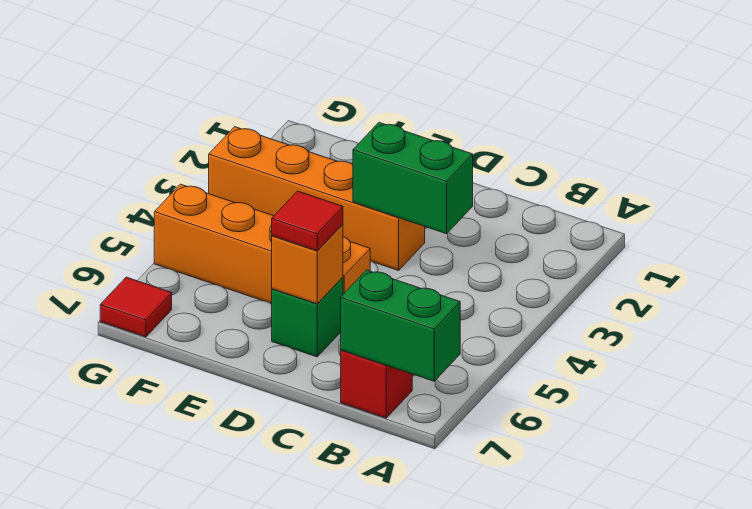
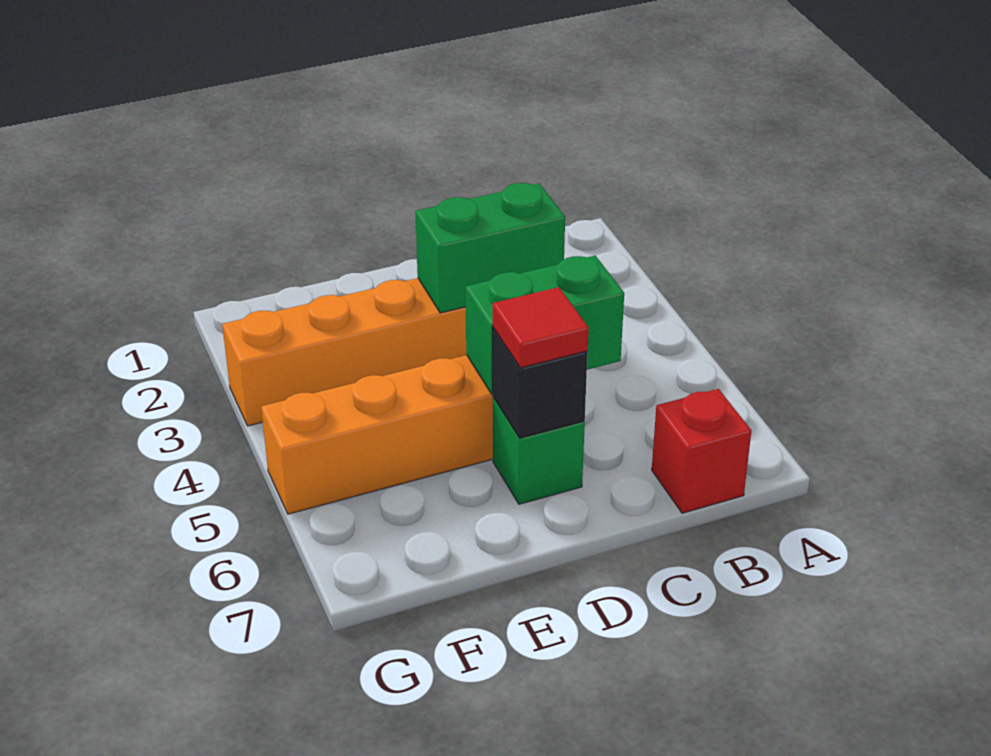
green brick A7:B7 level 2 -> green brick C5:D5 level 2
orange brick D6 level 2 -> black brick D6 level 2
red tile G7 level 1 -> none

